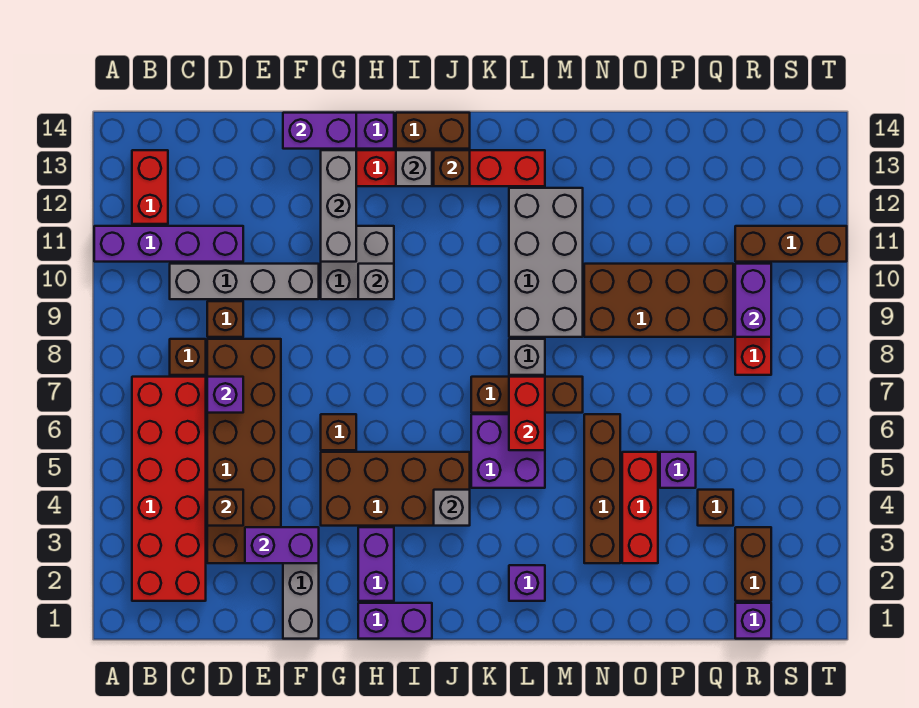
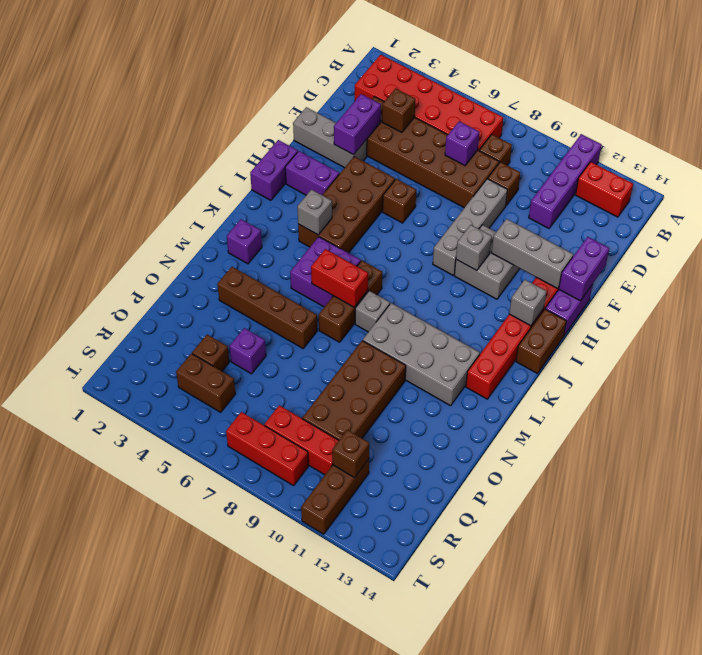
grey brick C10:F10 level 1 -> grey brick E9:H9 level 1
brown brick J13 level 2 -> brown brick R11 level 2
red brick O3:O5 level 1 -> red brick S7:S9 level 1
purple brick R1 level 1 -> none
brown brick R2:R3 level 1 -> brown brick R4:R5 level 1
purple brick R9:R10 level 2 -> none

